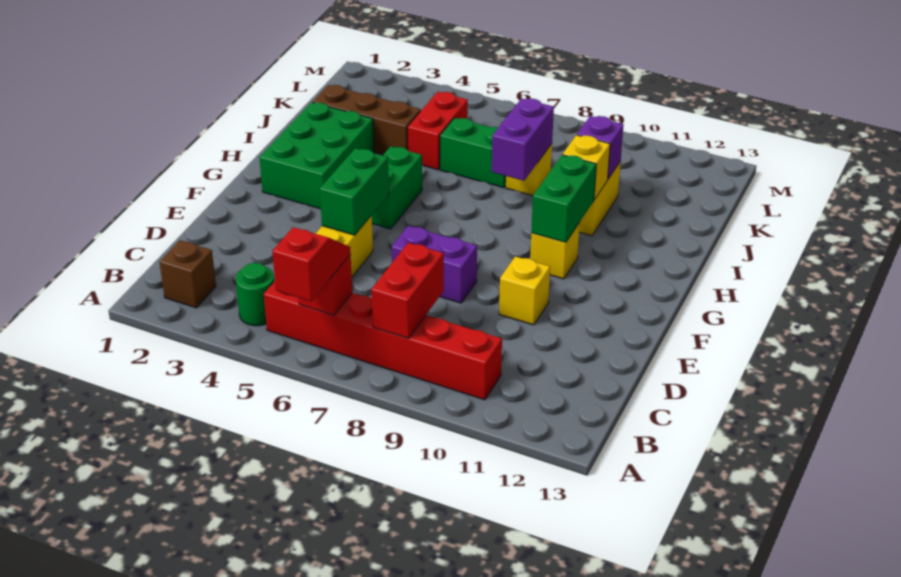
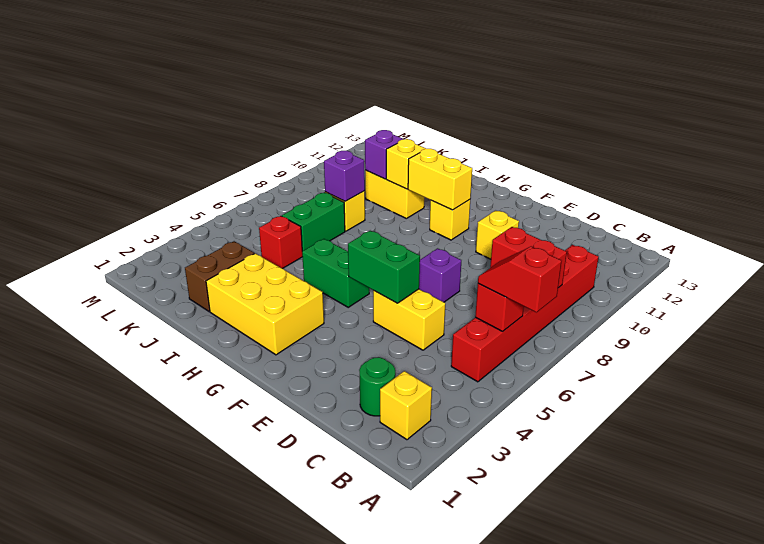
brown brick B2 level 1 -> yellow brick B2 level 1
green round brick B4 level 1 -> green round brick C2 level 1
purple brick E7:E8 level 1 -> purple brick E7 level 1
green brick G2:I3 level 1 -> yellow brick G2:I3 level 1
green brick G10:H10 level 2 -> yellow brick G10:H10 level 2
purple brick I8:J8 level 2 -> purple brick J8 level 2
brown brick J2:J4 level 1 -> brown brick J2:J3 level 1
red brick J5:K5 level 1 -> red brick J5 level 1

